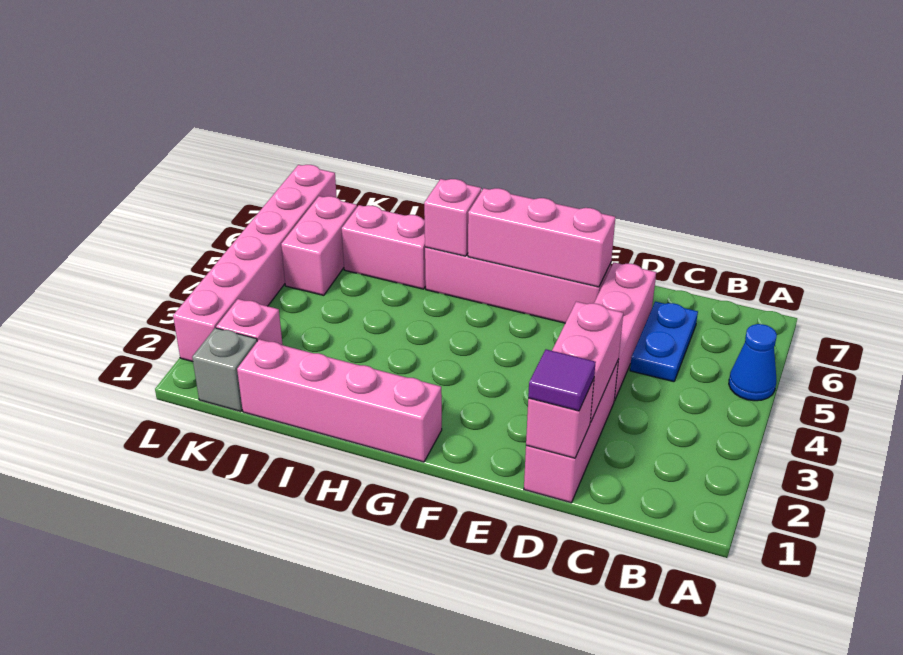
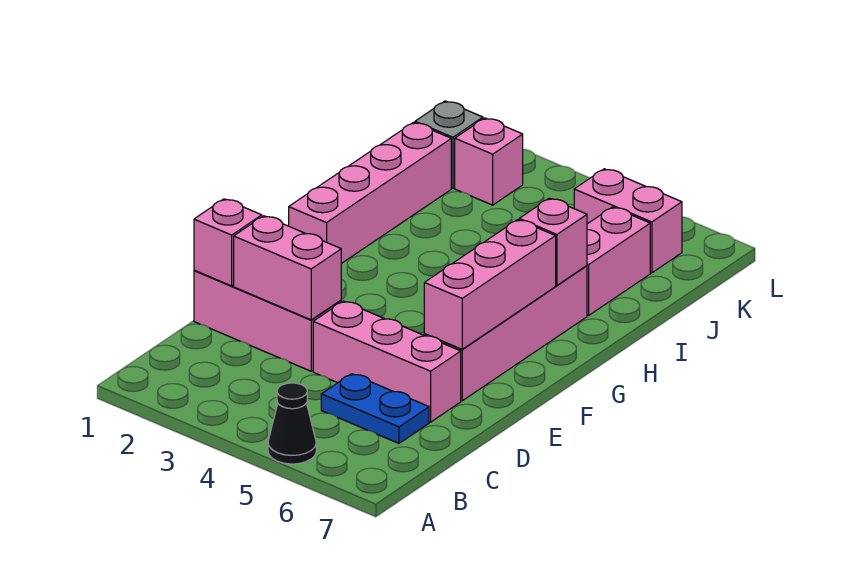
blue cone A5 level 1 -> black cone A5 level 1
purple tile D1 level 3 -> none
pink brick L2:L7 level 1 -> none

